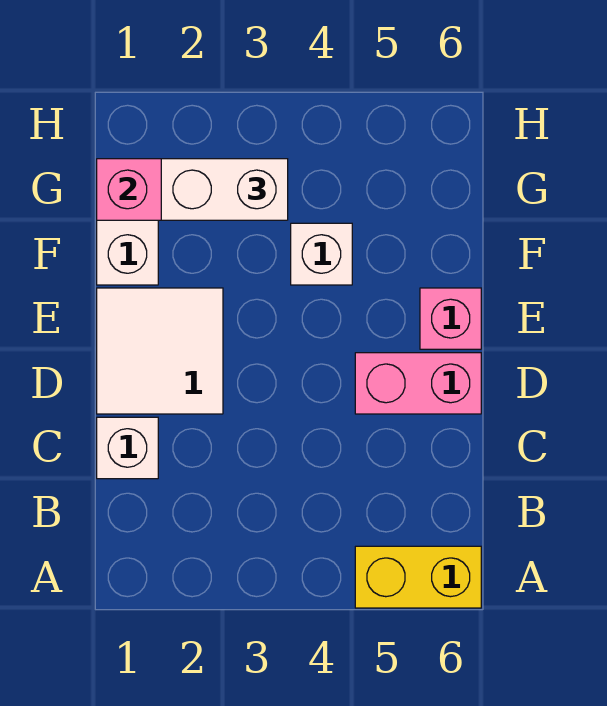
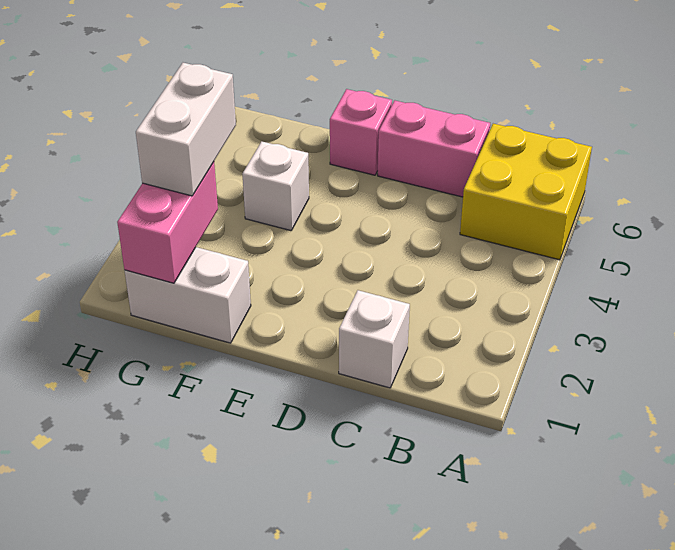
yellow brick A5:A6 level 1 -> yellow brick A5:B6 level 1
white tile D1:E2 level 1 -> none
pink brick D5:D6 level 1 -> pink brick C6:D6 level 1

